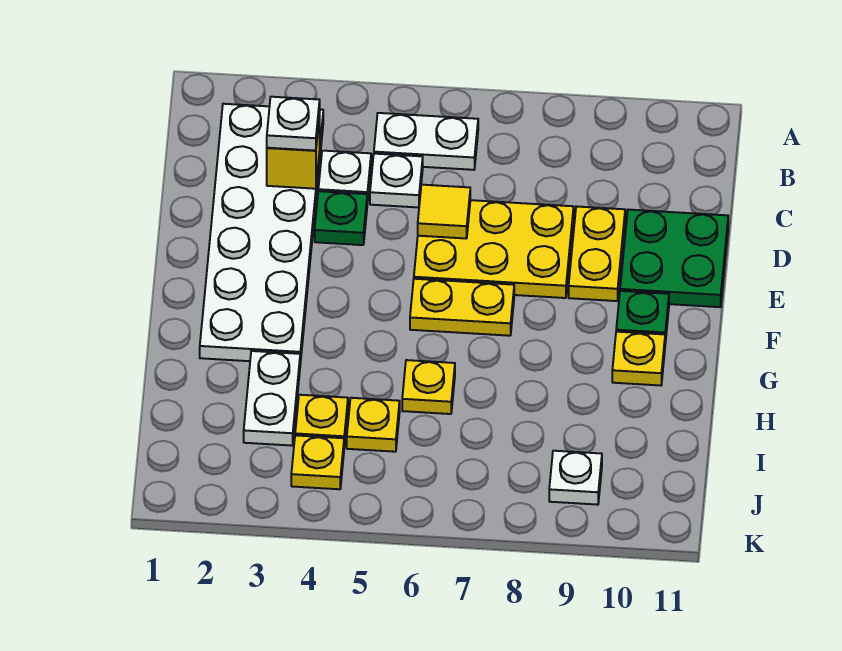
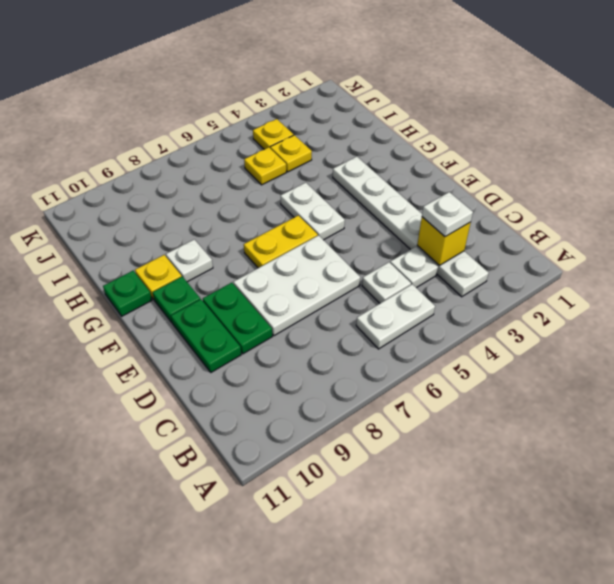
white plate B2:G3 level 1 -> white plate B3:G3 level 1
green plate D4 level 1 -> green plate G11 level 1
yellow plate D6:E8 level 1 -> white plate D6:E8 level 1
yellow tile D6 level 2 -> none
yellow plate D9:E9 level 1 -> green plate D9:E9 level 1
green plate D10:E11 level 1 -> green plate D10:E10 level 1
white plate H3:I3 level 1 -> white plate F5:G5 level 1
yellow plate H6 level 1 -> none
white plate J9 level 1 -> white plate G9 level 1

